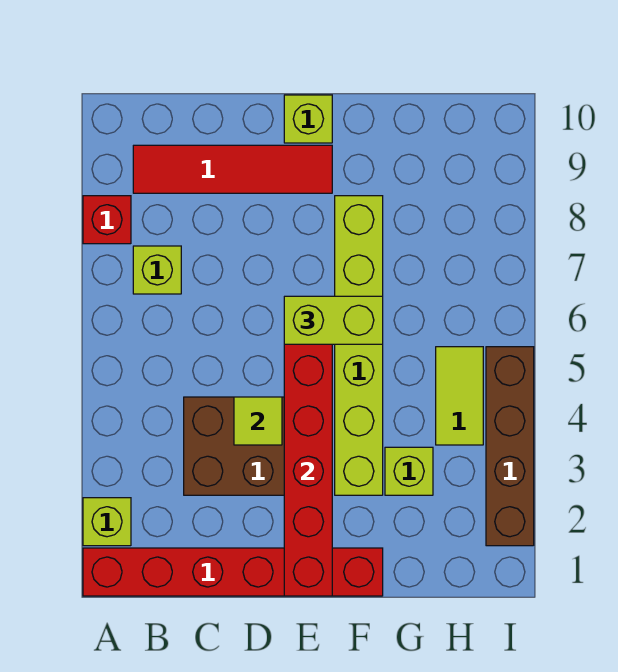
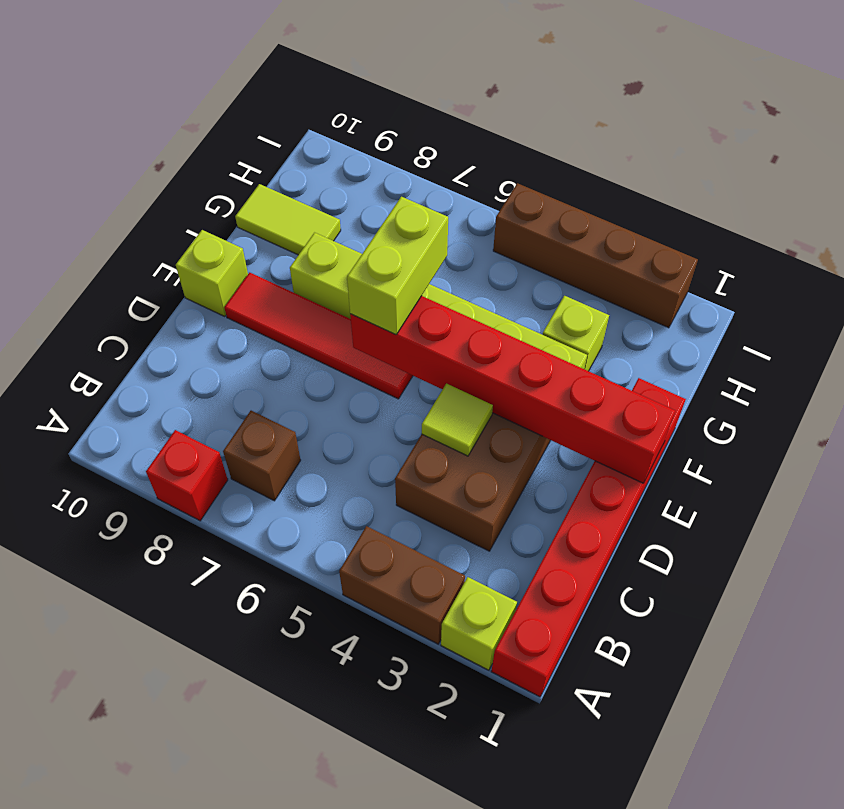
none -> brown brick A3:A4 level 1
lime brick B7 level 1 -> brown brick B7 level 1
red tile B9:E9 level 1 -> red tile E6:E9 level 1
lime tile H4:H5 level 1 -> lime tile G9:G10 level 1

